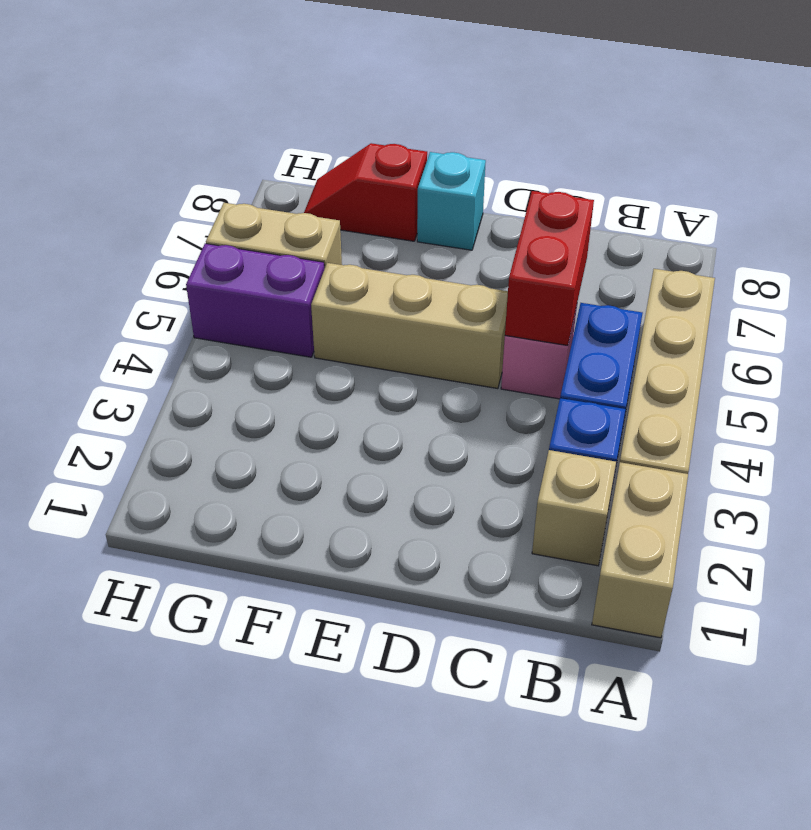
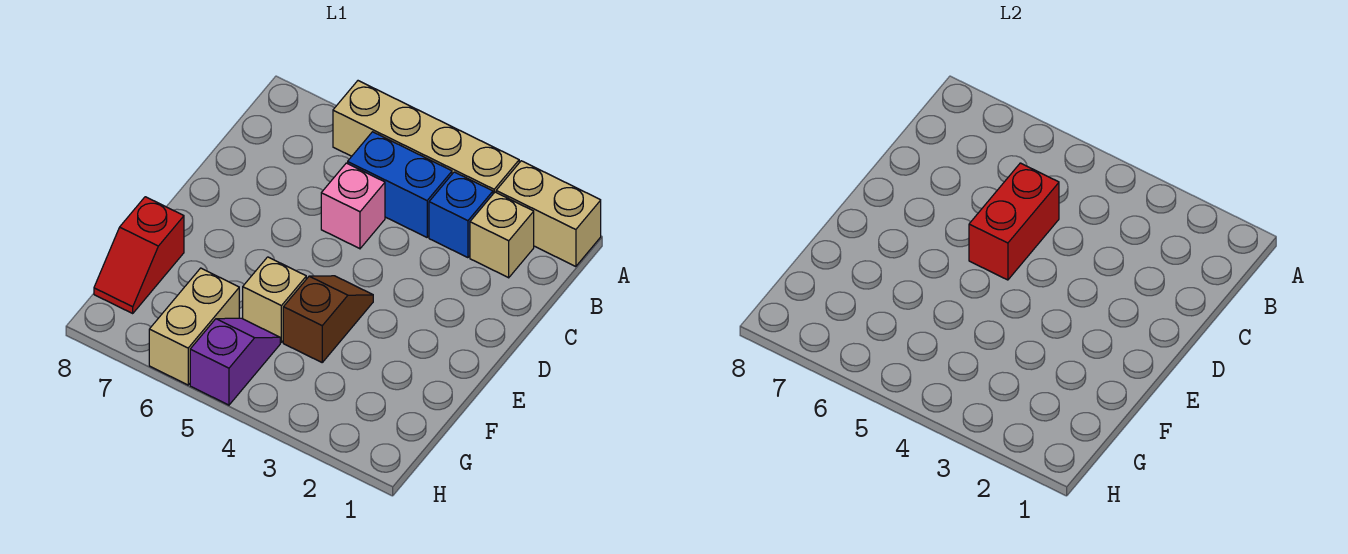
red brick C5:C6 level 2 -> red brick C5:D5 level 2
tan brick D5:F5 level 1 -> tan brick F5 level 1
none -> brown slope E4:F4 level 1 top F
cyan brick E8 level 1 -> none
purple brick G5:H5 level 1 -> purple slope G5:H5 level 1 top H

